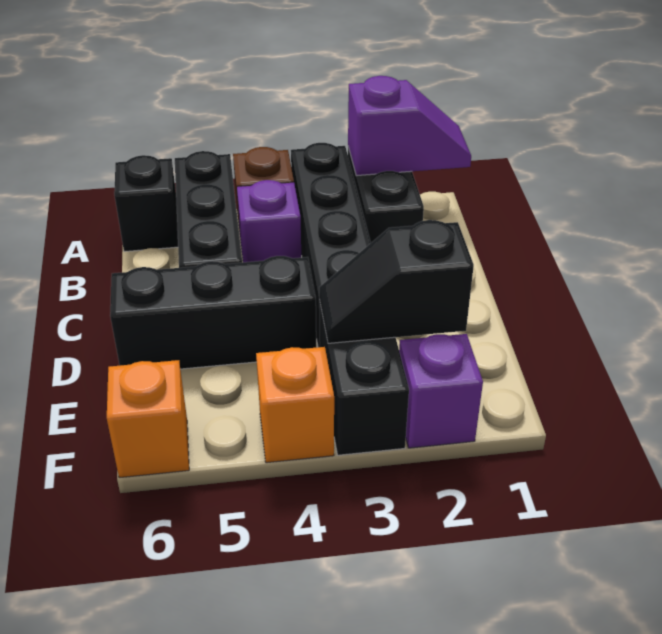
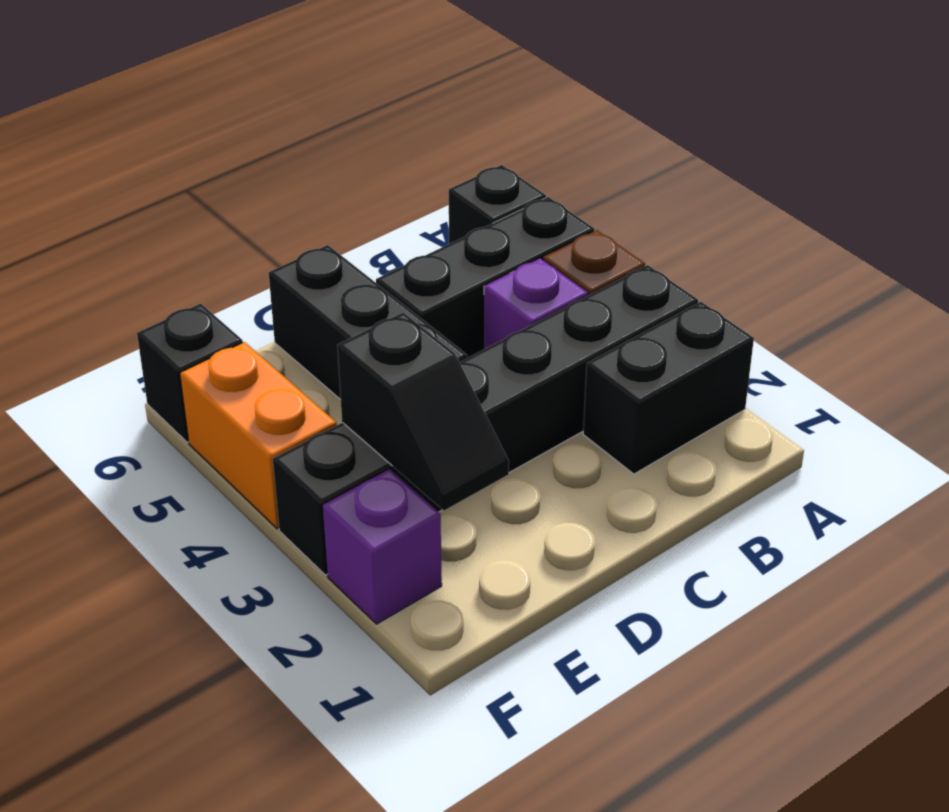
purple slope A1:A2 level 2 top 2 -> none
black slope E2:E3 level 2 top 2 -> black slope E2:E3 level 2 top 3
orange brick F4 level 1 -> orange brick F4:F5 level 1
orange brick F6 level 1 -> black brick F6 level 1

